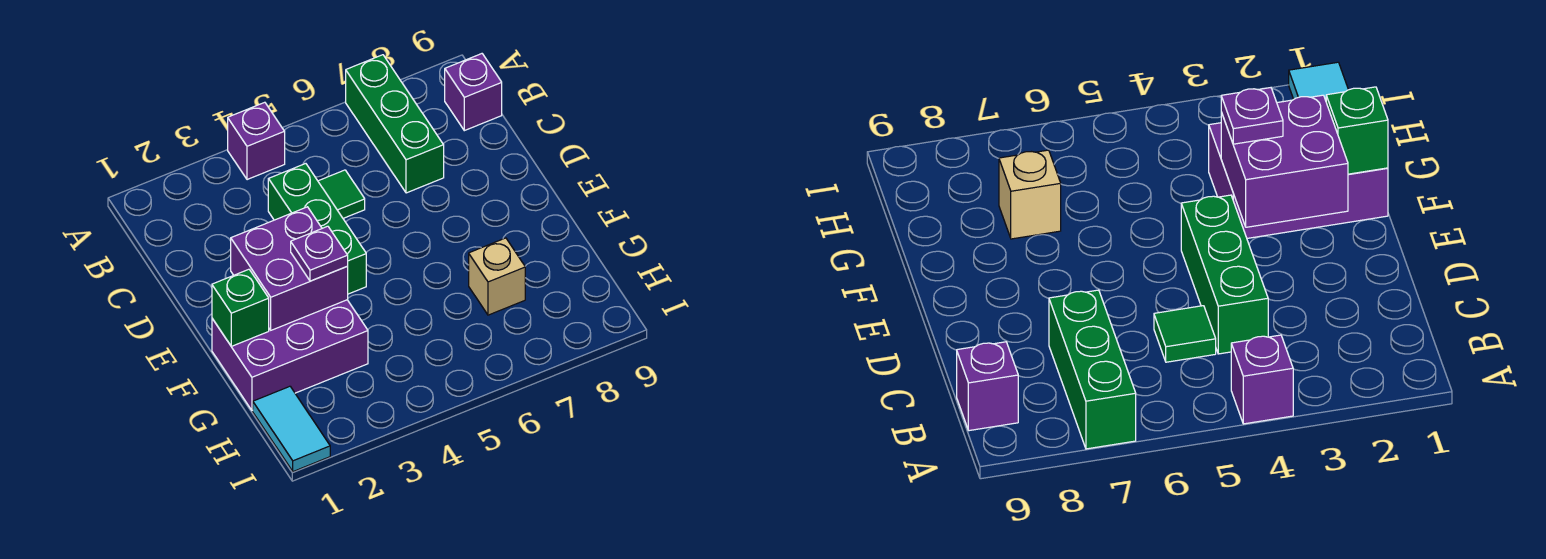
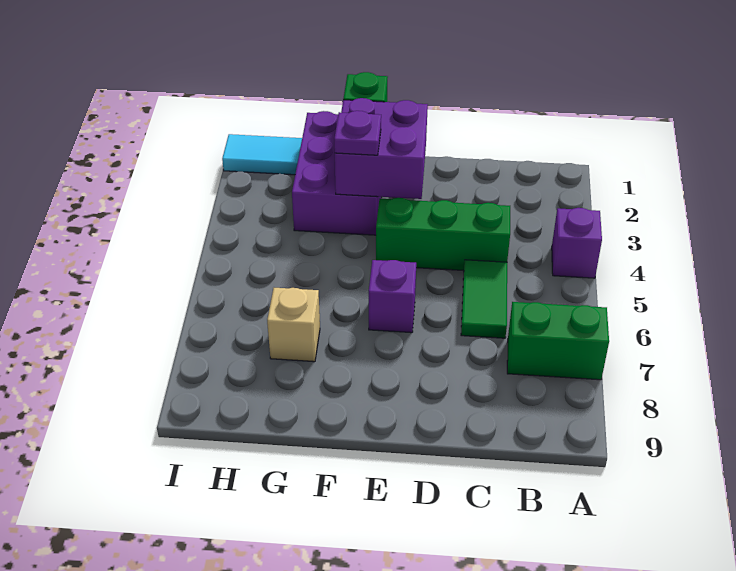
green brick A7:C7 level 1 -> green brick A7:B7 level 1
purple brick B9 level 1 -> purple brick E6 level 1
green tile C5 level 1 -> green tile C5:C6 level 1

